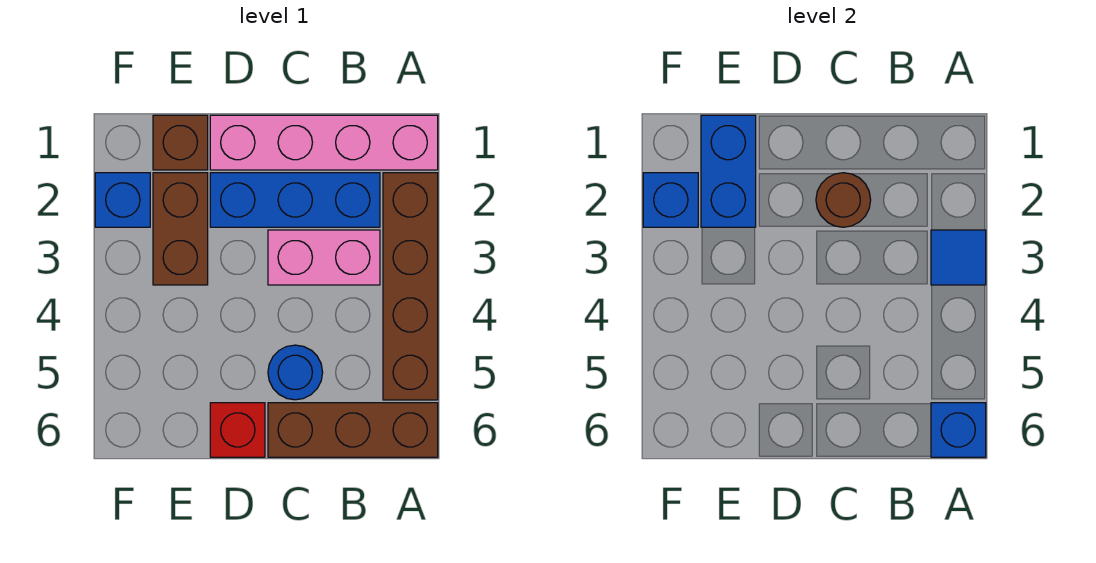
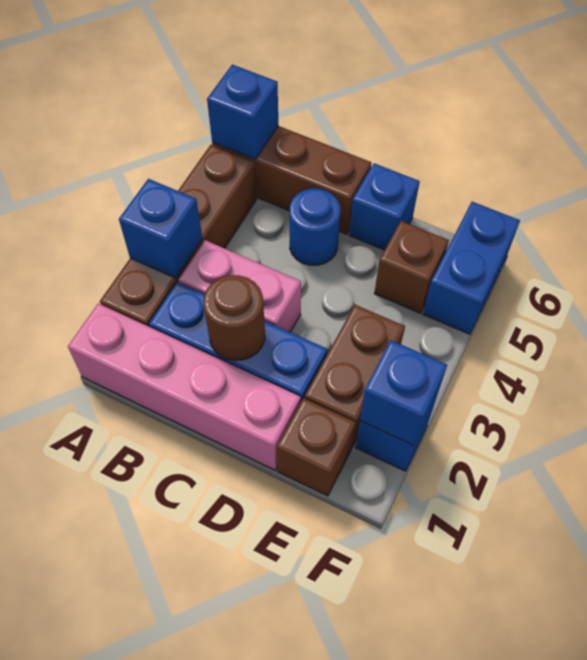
blue tile A3 level 2 -> blue brick A3 level 2
red brick D6 level 1 -> blue brick D6 level 1
blue brick E1:E2 level 2 -> blue brick F5:F6 level 1
none -> brown brick E5 level 1

